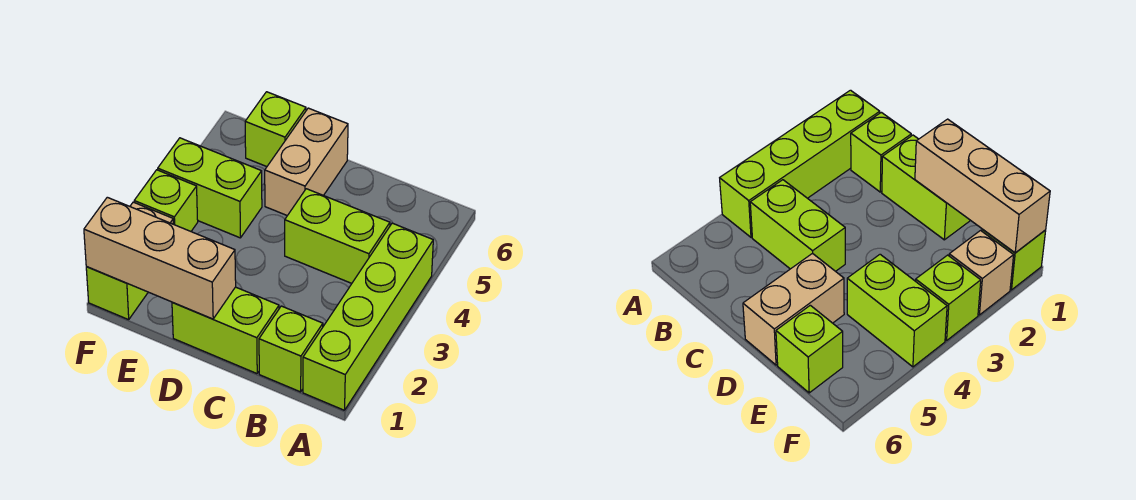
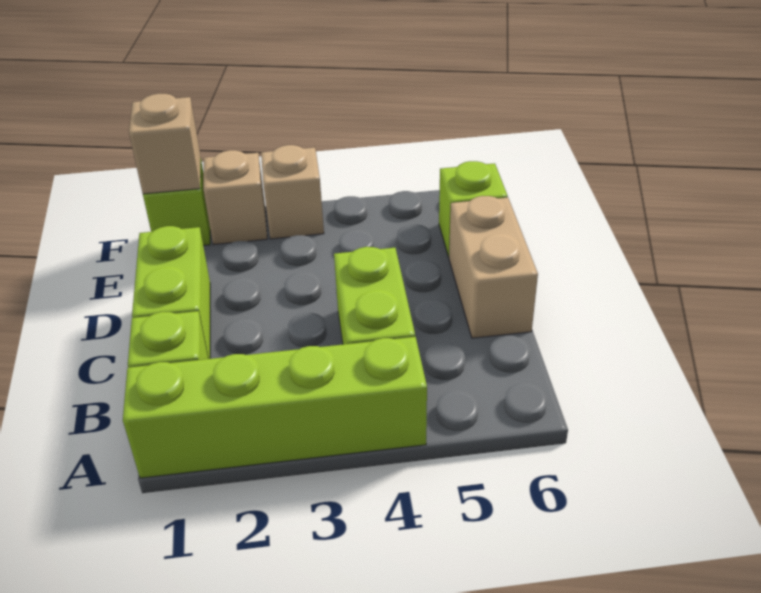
tan brick D1:F1 level 2 -> tan brick F1 level 2
tan brick D5:D6 level 1 -> tan brick C6:D6 level 1
lime brick E4:F4 level 1 -> none
lime brick F3 level 1 -> tan brick F3 level 1

